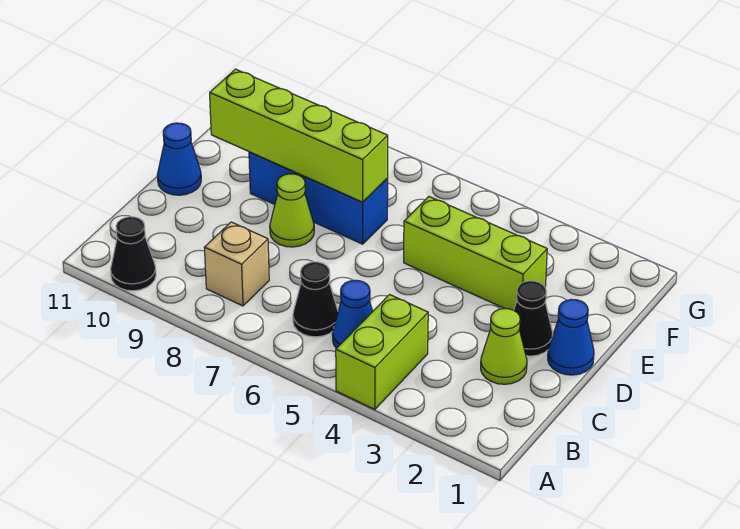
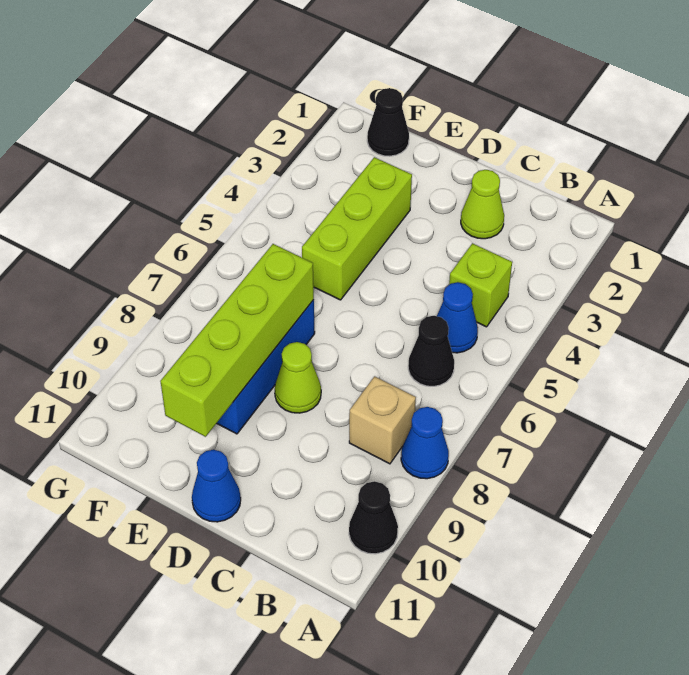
lime brick A4:B4 level 1 -> lime brick B4 level 1
blue cone D1 level 1 -> blue cone A8 level 1
black cone D2 level 1 -> black cone F1 level 1

